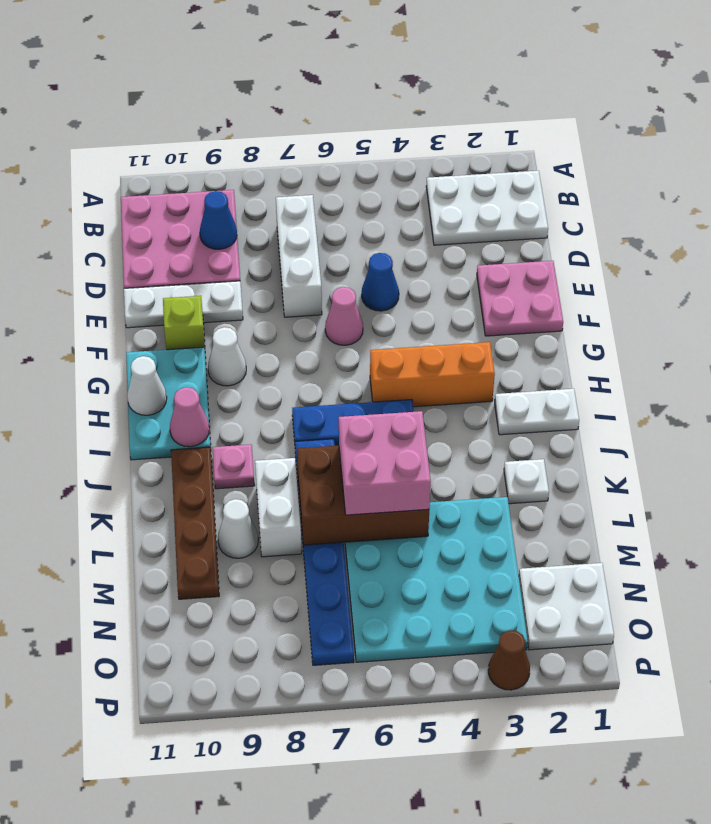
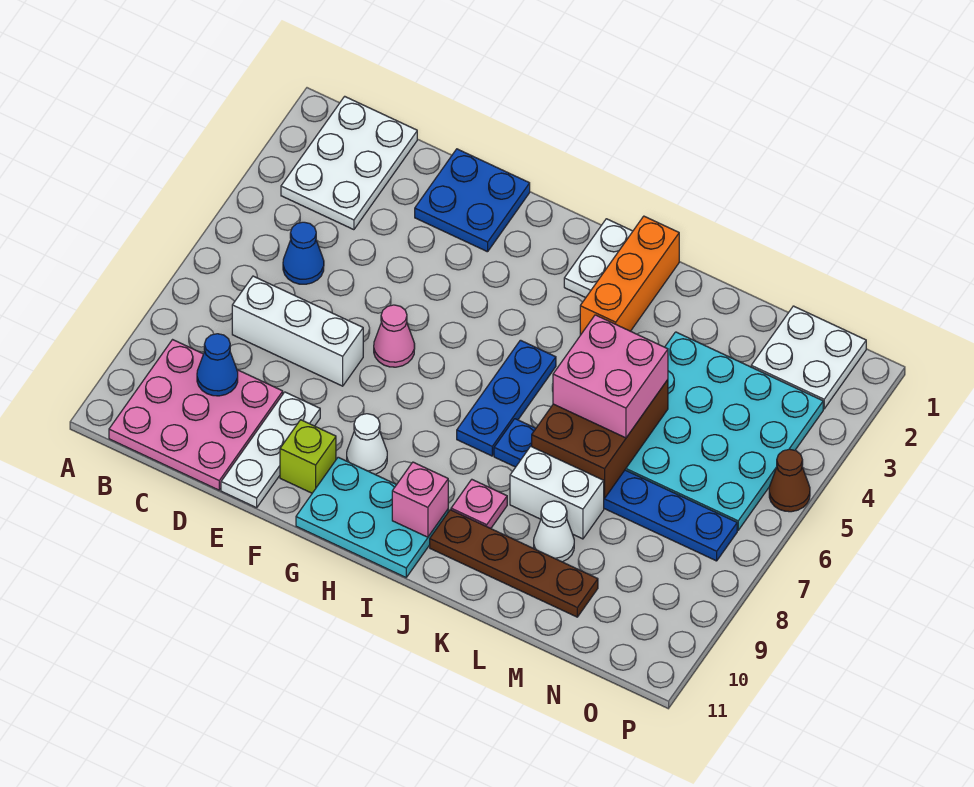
pink plate E1:F2 level 1 -> blue plate E1:F2 level 1
blue cone E5 level 1 -> blue cone C5 level 1
orange brick H3:H5 level 1 -> orange brick J1:J3 level 1
white cone H11 level 2 -> none
pink cone I10 level 2 -> pink brick I10 level 2
white plate K2 level 1 -> none
brown cone P3 level 1 -> brown cone P5 level 1

